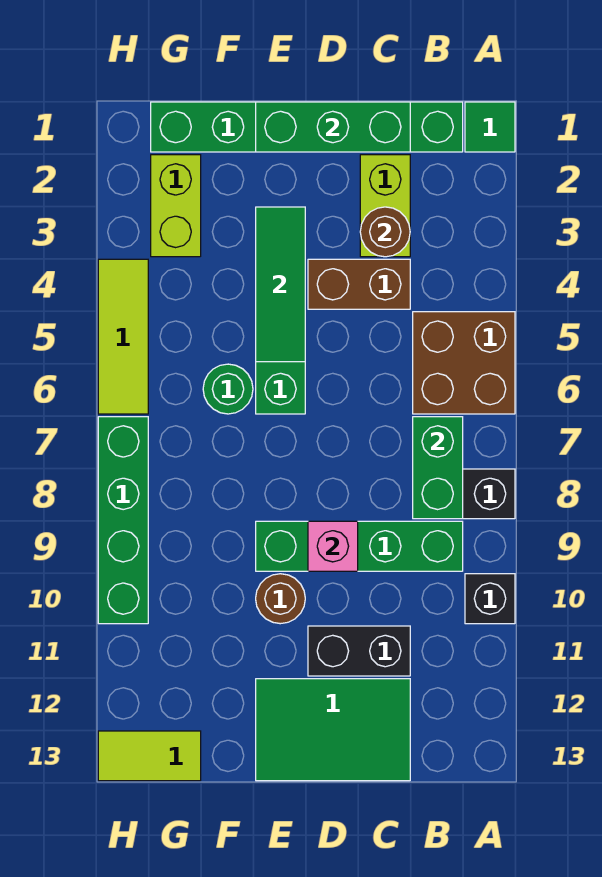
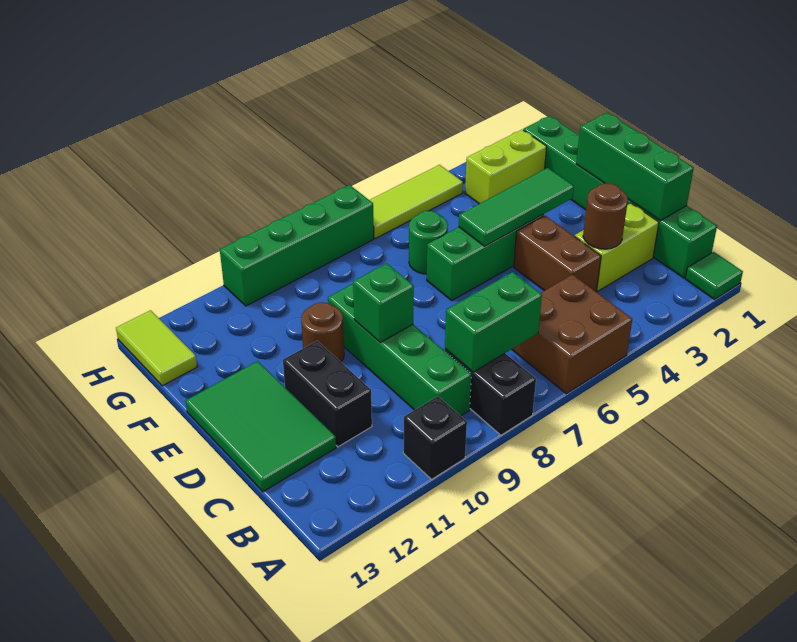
pink brick D9 level 2 -> green brick D9 level 2

